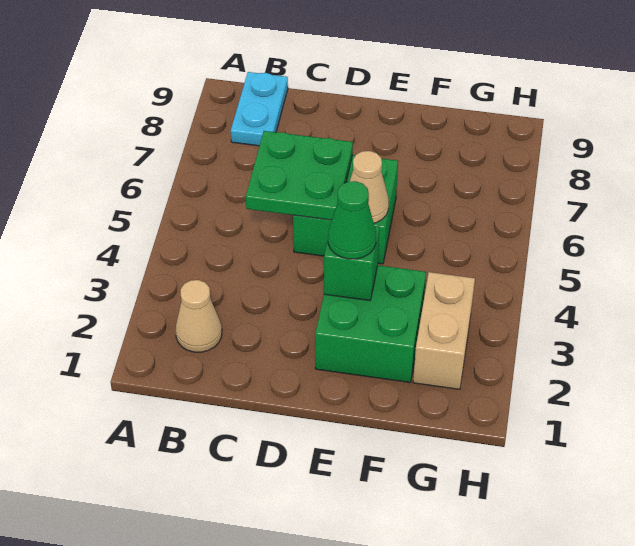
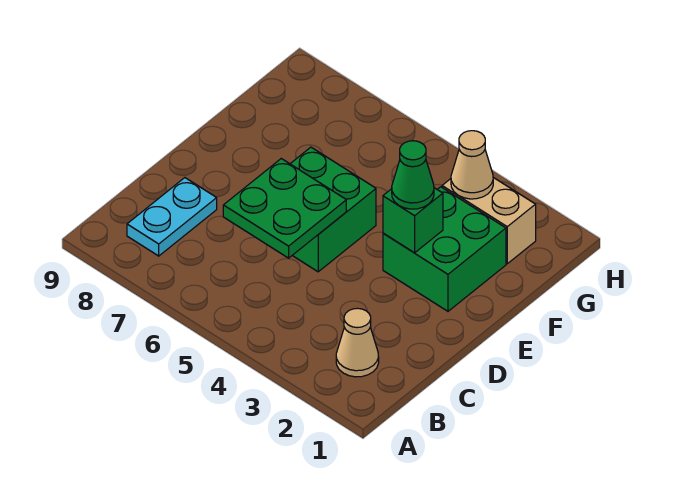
cyan plate B8:B9 level 1 -> cyan plate B8:C8 level 1
tan cone E5 level 2 -> tan cone G3 level 2

